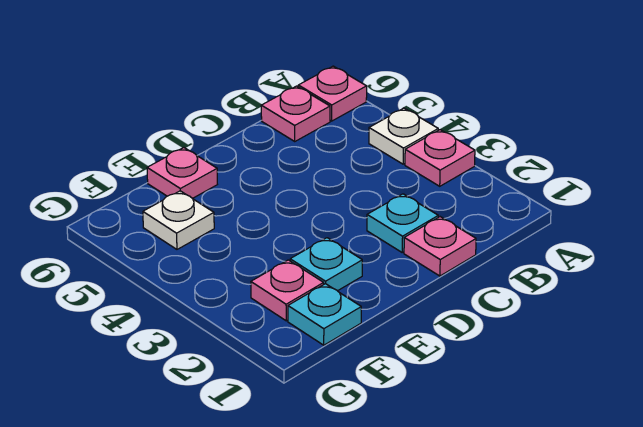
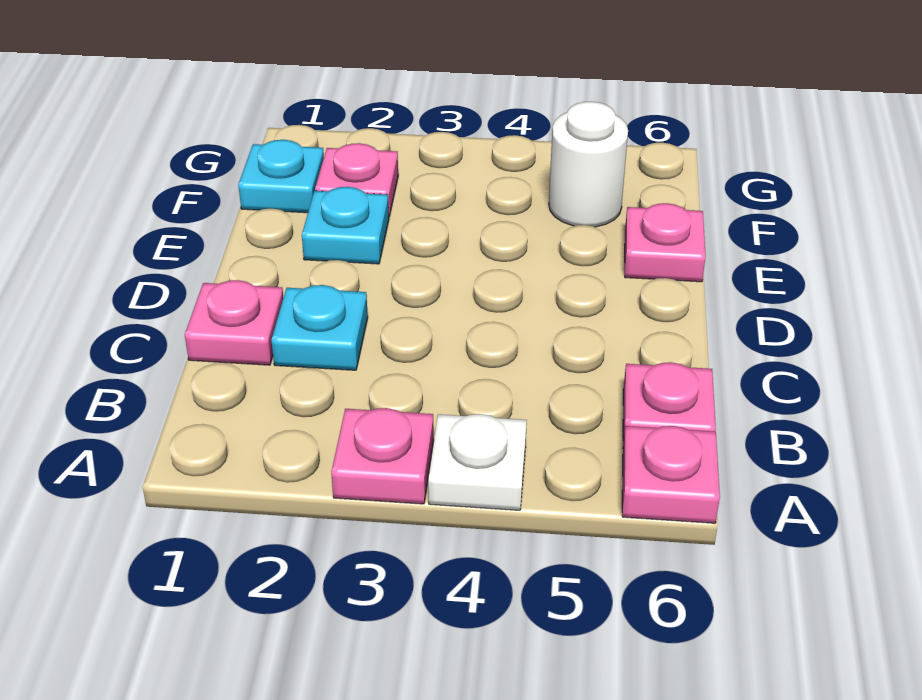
white plate F5 level 1 -> white round brick F5 level 1

